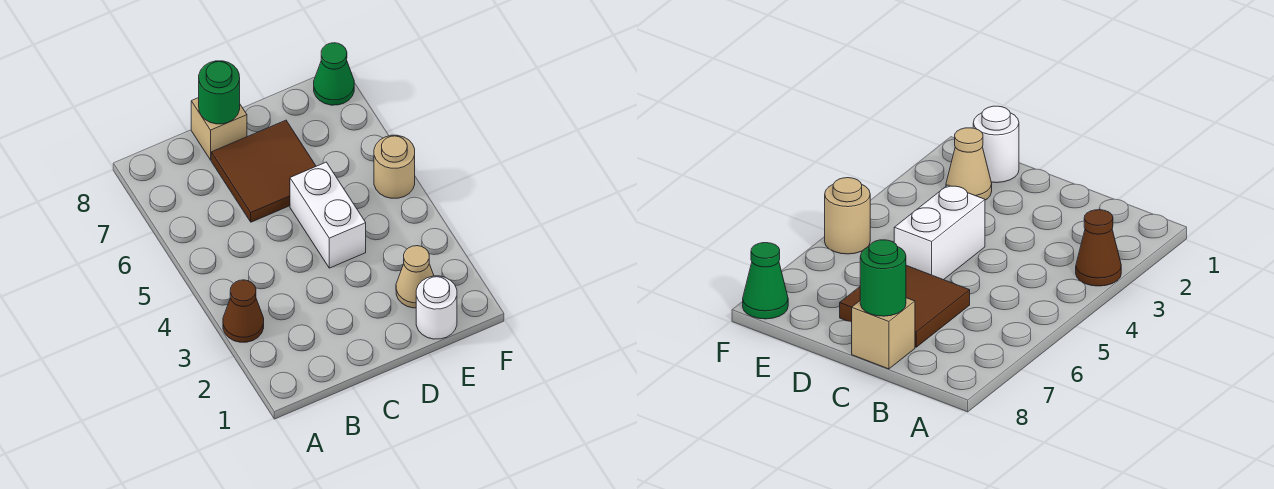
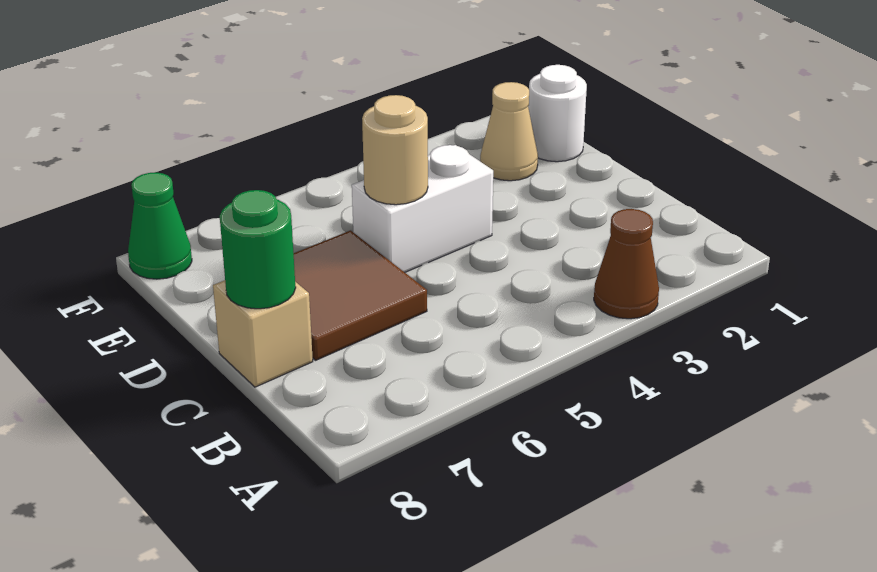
tan round brick F5 level 1 -> tan round brick D5 level 2

